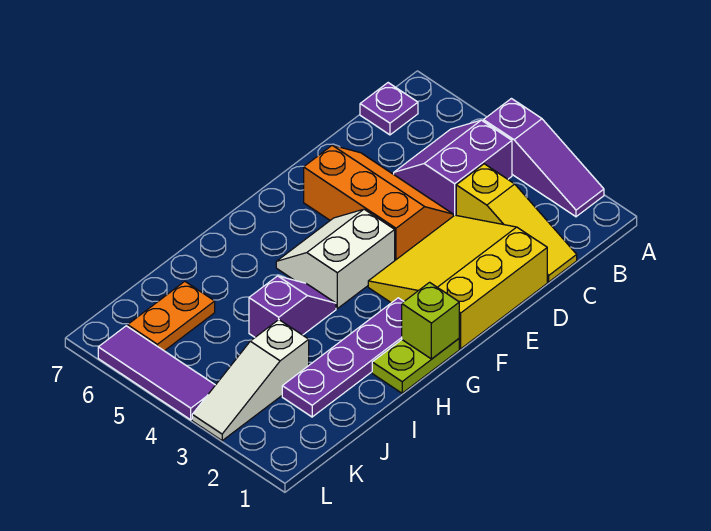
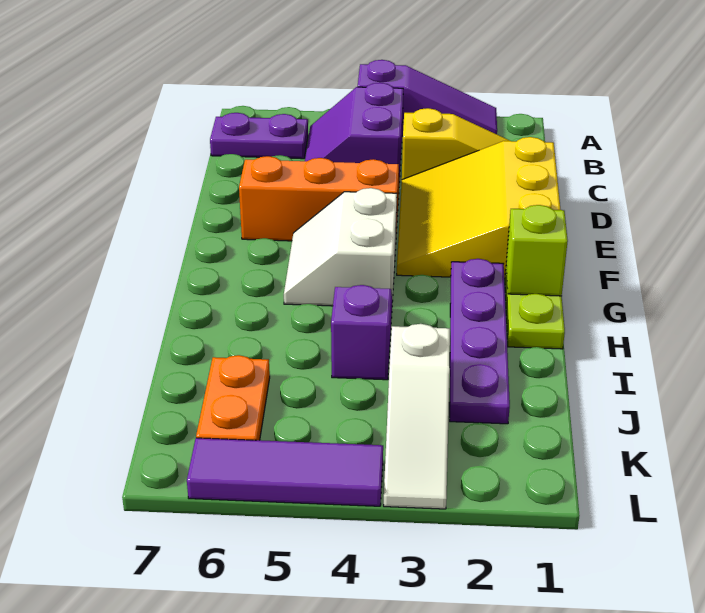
purple plate B7 level 1 -> purple plate B6:B7 level 1

